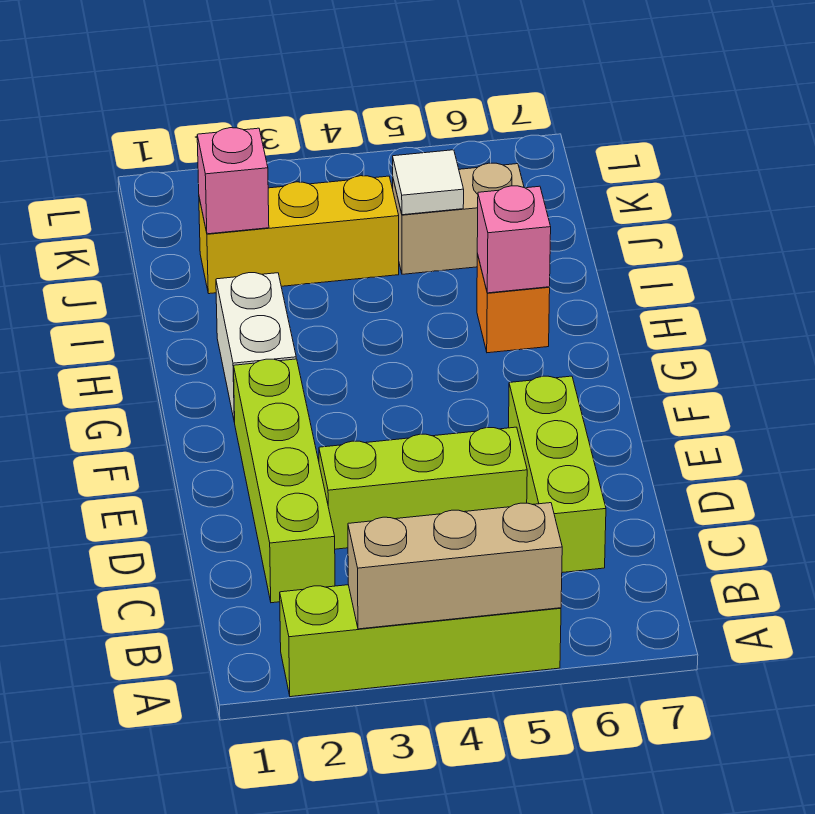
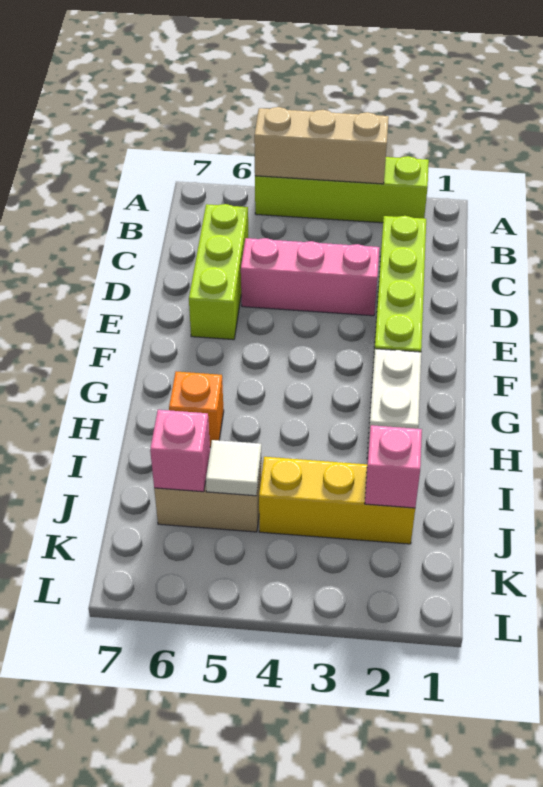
lime brick D3:D5 level 1 -> pink brick D3:D5 level 1
pink brick H6 level 2 -> pink brick J6 level 2

